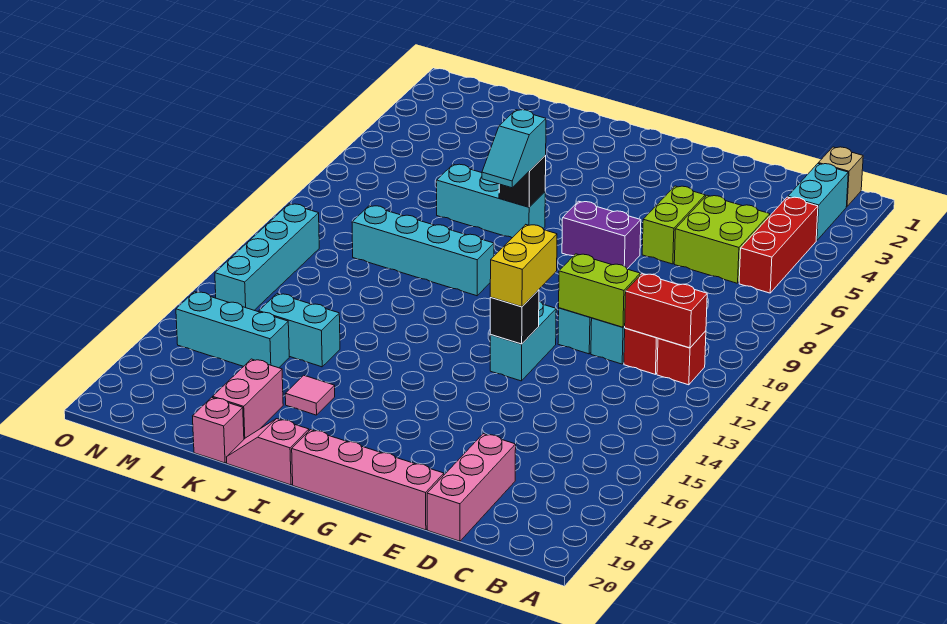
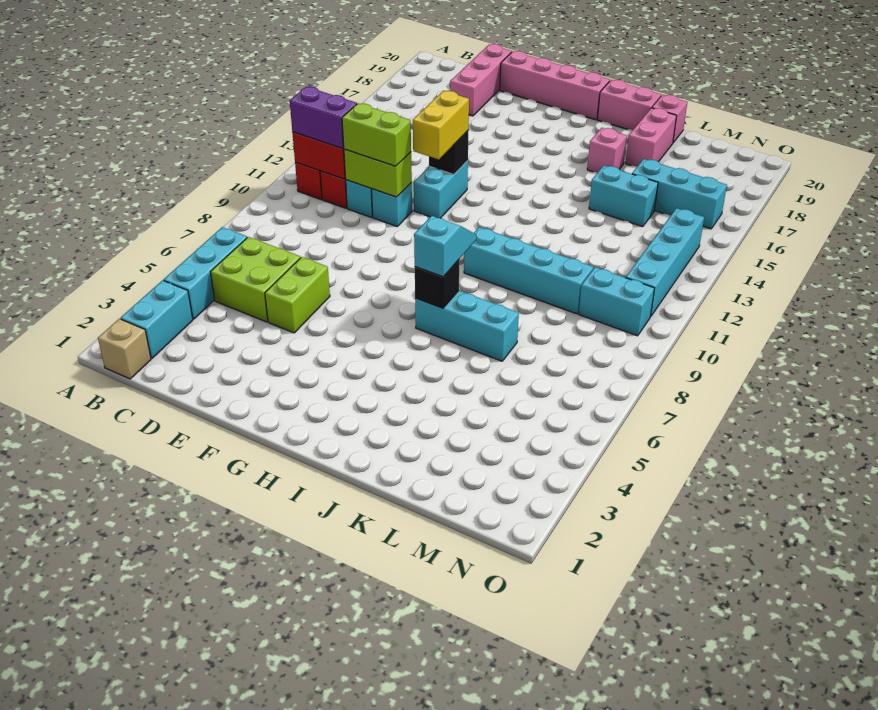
red brick B4:B6 level 1 -> cyan brick B4:B6 level 1
none -> lime brick D11:E11 level 3
purple brick F7:G7 level 1 -> purple brick B11:C11 level 3
pink slope I20:J20 level 1 top I -> pink brick I20:J20 level 1
pink tile J17 level 1 -> pink brick J17 level 1
none -> cyan brick M10:N10 level 1

